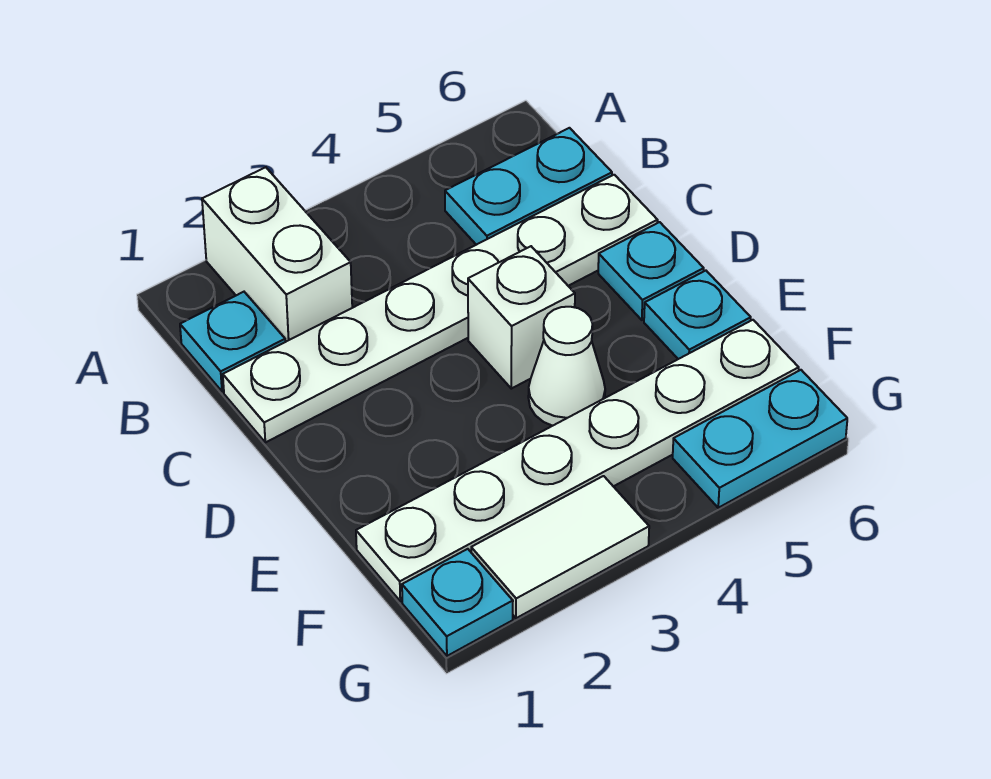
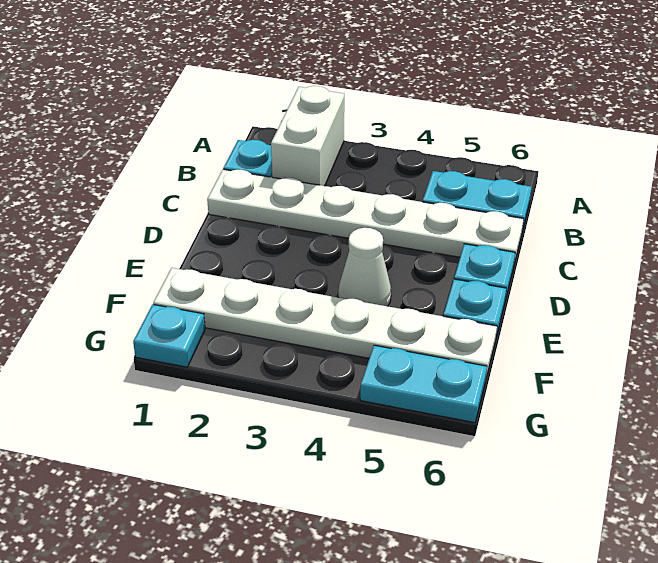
white brick D4 level 1 -> none
white tile G2:G3 level 1 -> none

